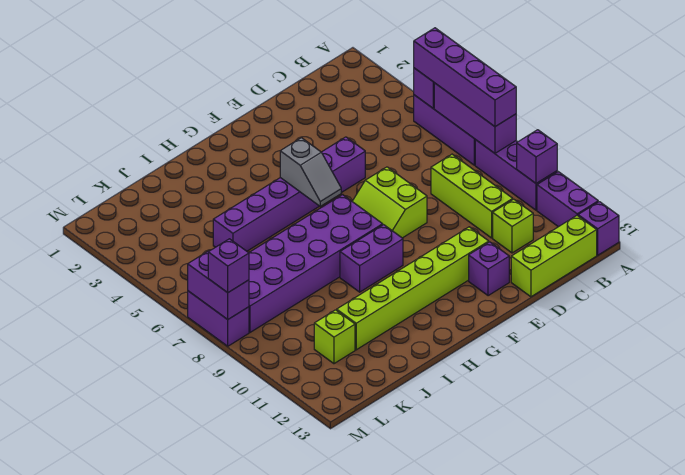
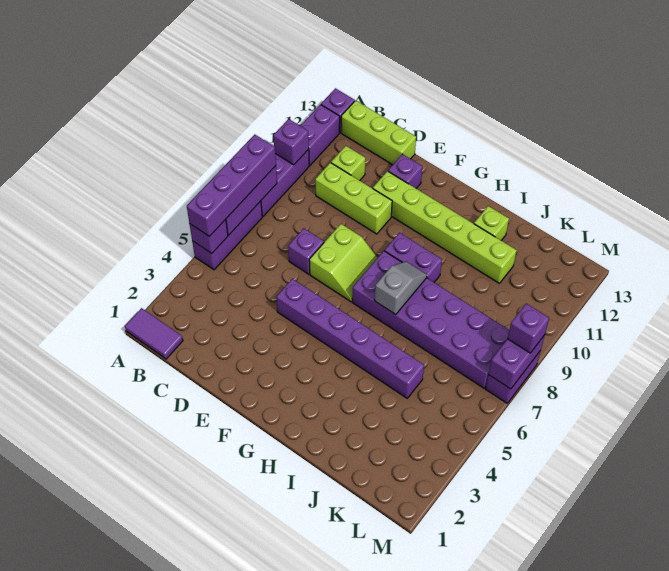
none -> purple tile A1:B1 level 1
lime brick C8:C10 level 1 -> lime brick C10:E10 level 1
none -> purple brick D7 level 1
grey slope G5:G6 level 2 top 5 -> grey slope H7:H8 level 2 top 7
lime brick K11 level 1 -> lime brick I12 level 1

